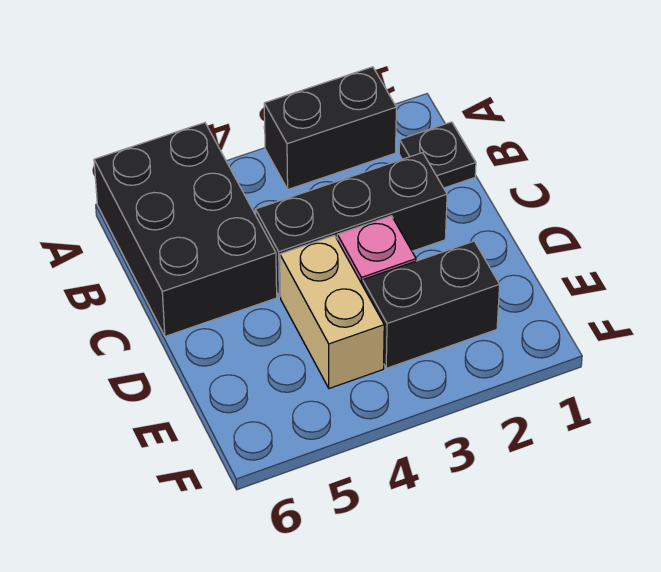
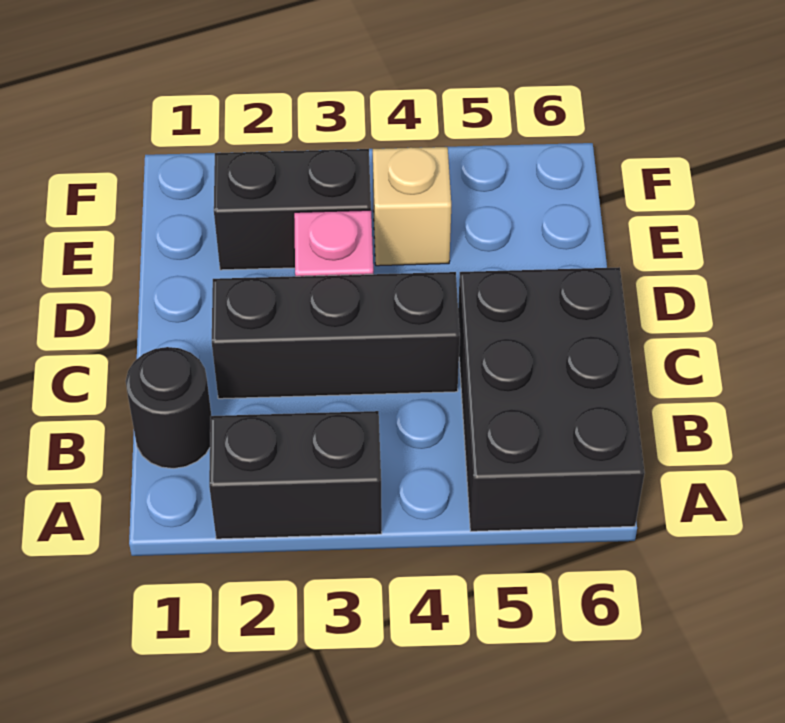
black plate B1 level 1 -> black round brick B1 level 1
tan brick D4:E4 level 1 -> tan brick E4 level 1

